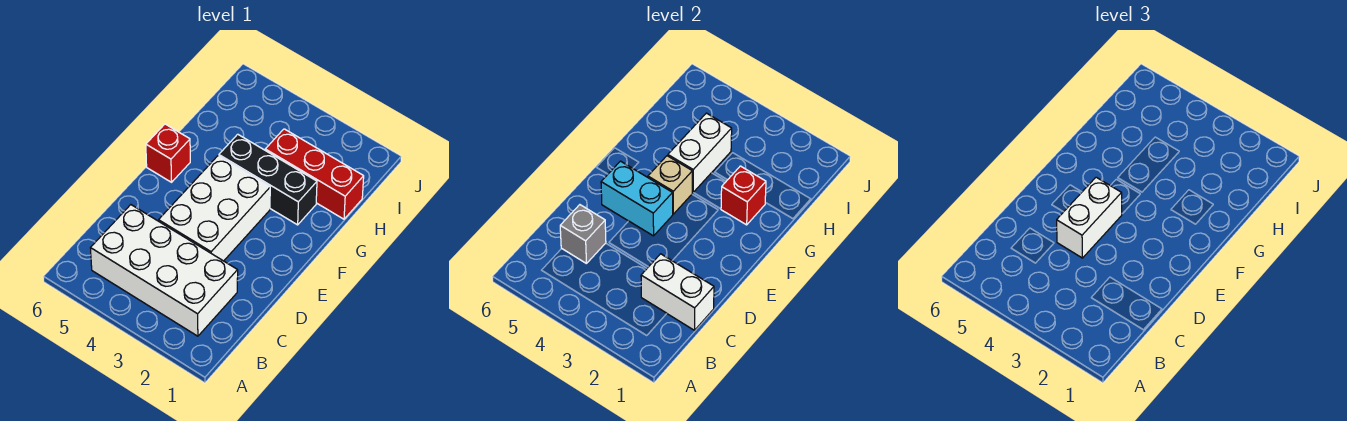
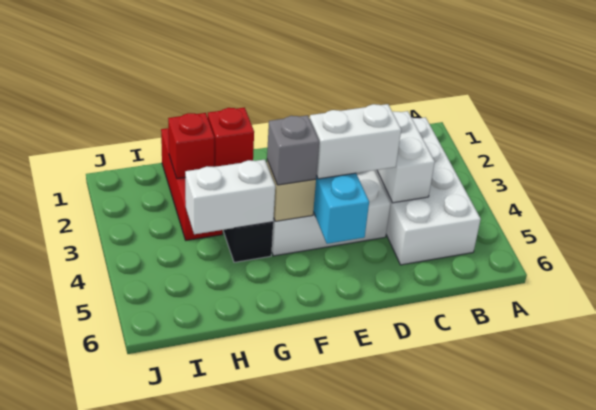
white brick C1:C2 level 2 -> white brick C3:C4 level 2
grey brick C5 level 2 -> grey brick F4 level 3
red brick F6 level 1 -> red brick H2 level 2

